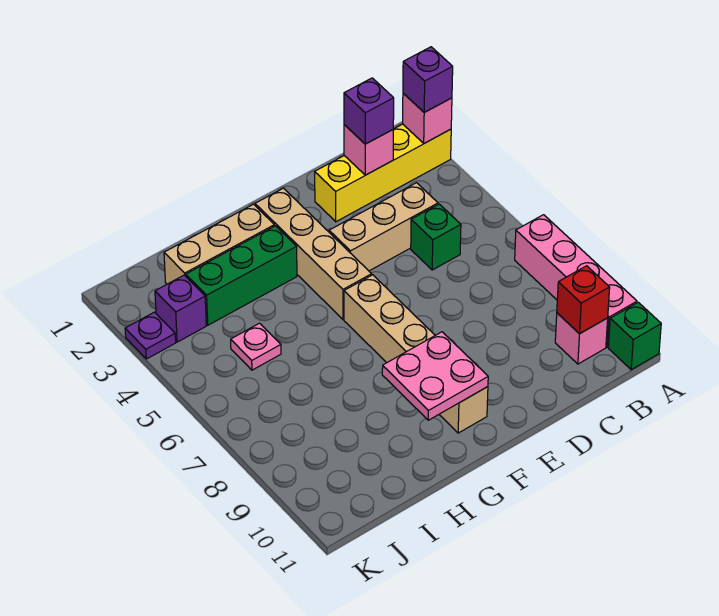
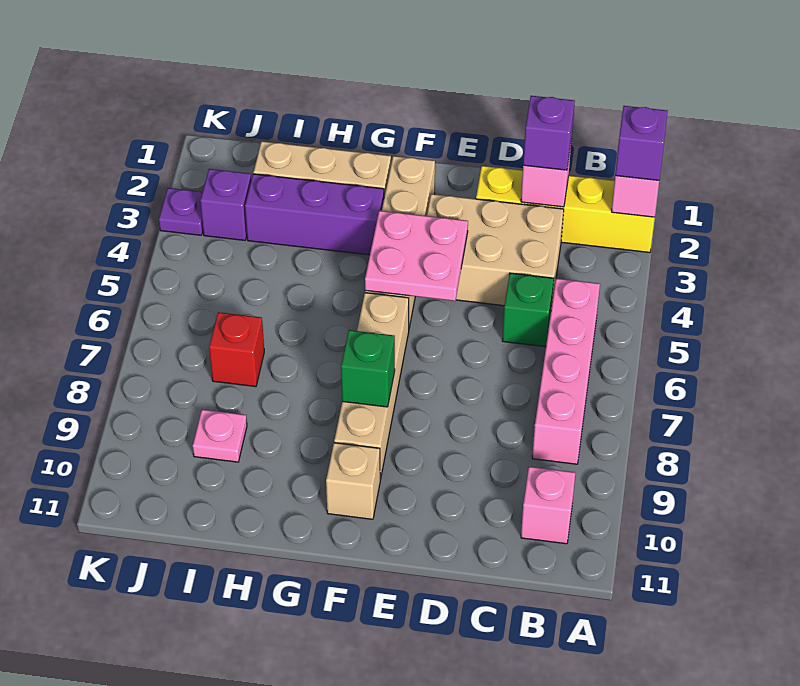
pink brick A7:A10 level 1 -> pink brick B5:B8 level 1
green brick A11 level 1 -> green brick F8 level 2
red brick B10 level 2 -> red brick I7 level 1
tan brick C4:E4 level 1 -> tan brick C3:E4 level 1
pink plate F9:G10 level 2 -> pink plate E4:F5 level 2
green brick G3:I3 level 1 -> purple brick G3:I3 level 1
pink plate I5 level 1 -> pink plate I9 level 1

